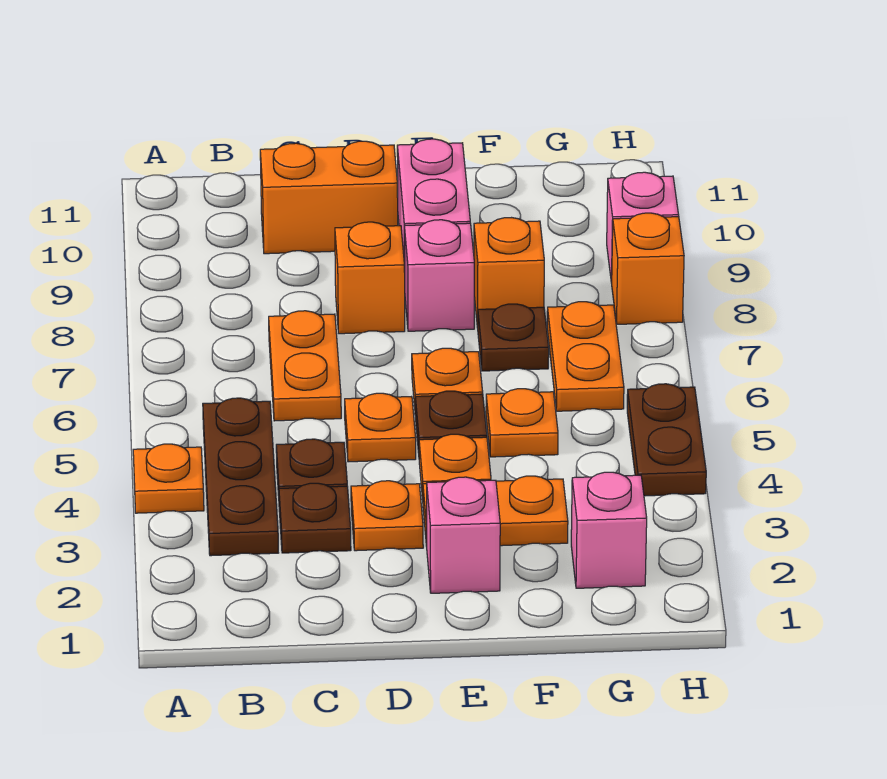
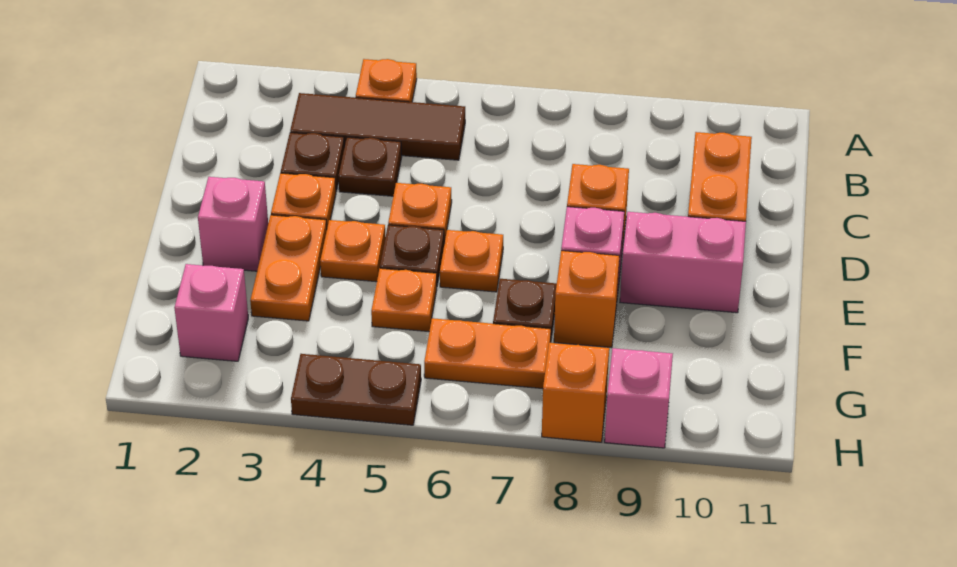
brown plate B3:B5 level 1 -> brown tile B3:B5 level 1
orange plate C6:C7 level 1 -> none

